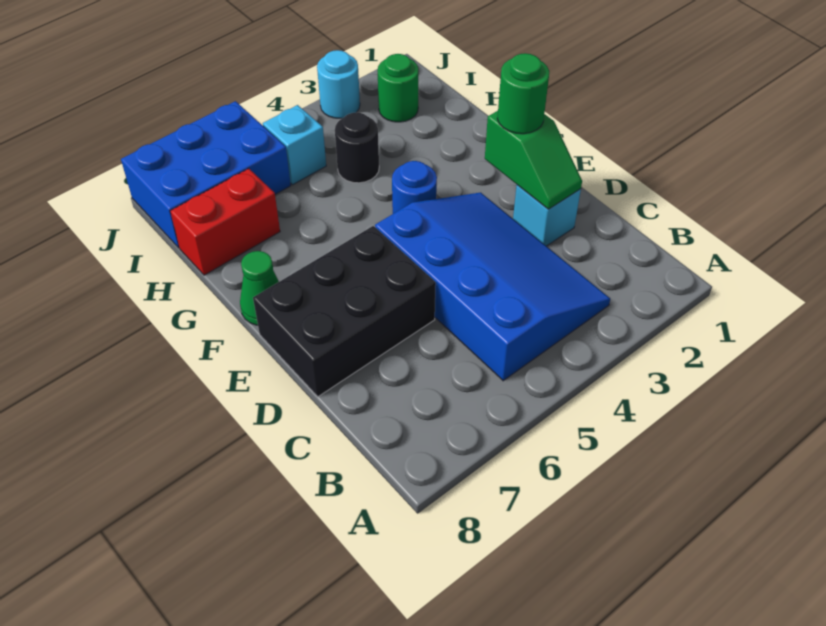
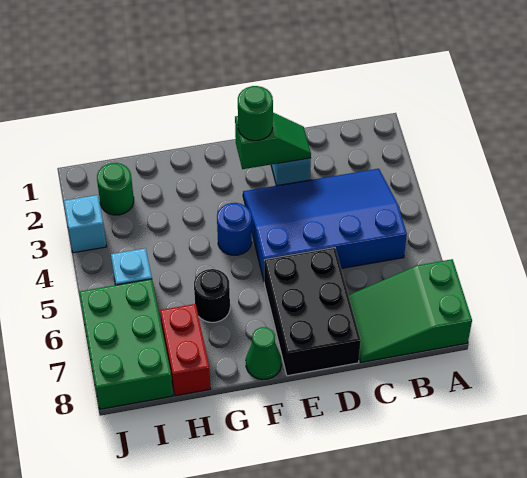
none -> green slope A7:C8 level 1 top A
black round brick H4 level 1 -> black round brick G6 level 1
blue brick I6:J8 level 1 -> green brick I6:J8 level 1
cyan round brick J3 level 1 -> cyan brick J3 level 1

